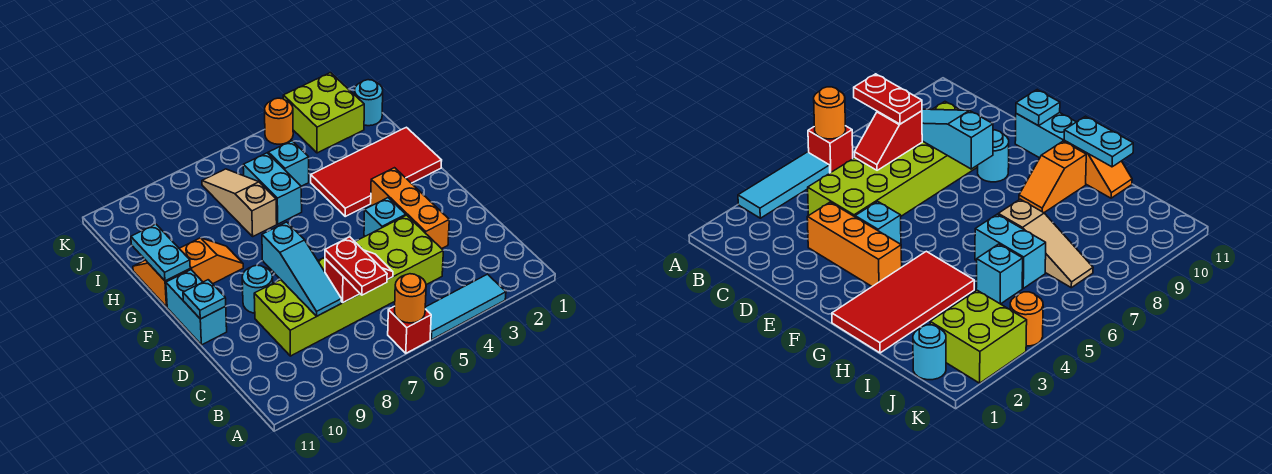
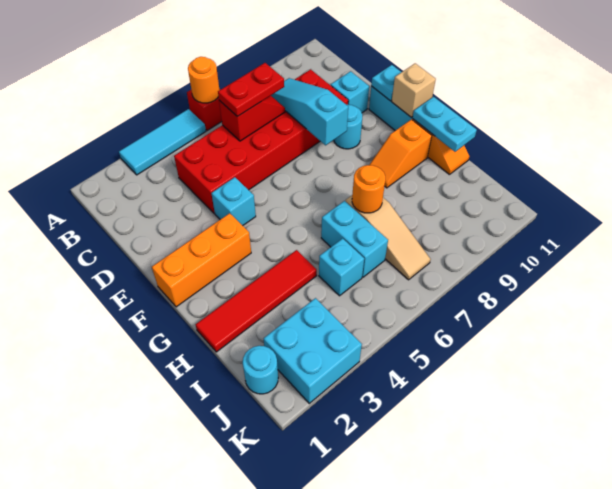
red plate B7:C7 level 3 -> red plate C6:C7 level 3
lime brick C4:D9 level 1 -> red brick C4:D9 level 1
red slope C6:C7 level 2 top 7 -> red slope C6:C7 level 2 top 6
orange brick D3:F3 level 1 -> orange brick F1:F3 level 1
none -> cyan brick D10 level 1
none -> tan brick F11 level 2
red tile G1:H4 level 1 -> red tile H1:H4 level 1
lime brick J2:K3 level 1 -> cyan brick J2:K3 level 1
orange round brick K4 level 1 -> orange round brick H7 level 2

